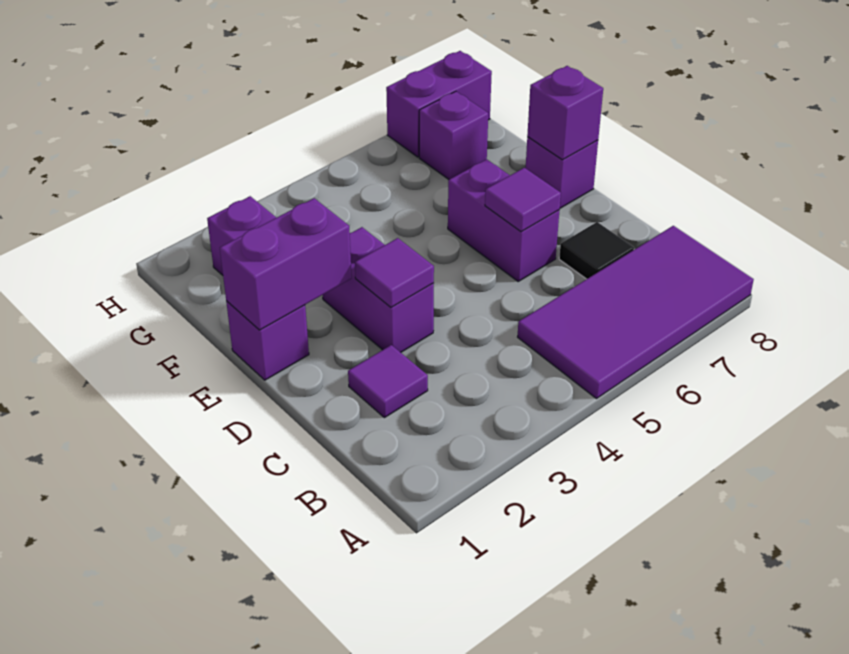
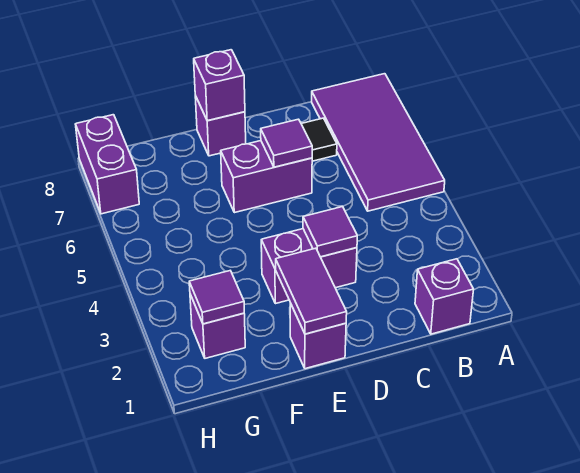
purple tile C2 level 1 -> purple tile G2 level 2
purple brick E1:E2 level 2 -> purple tile E1:E2 level 2
purple brick G7 level 1 -> purple brick B1 level 1

